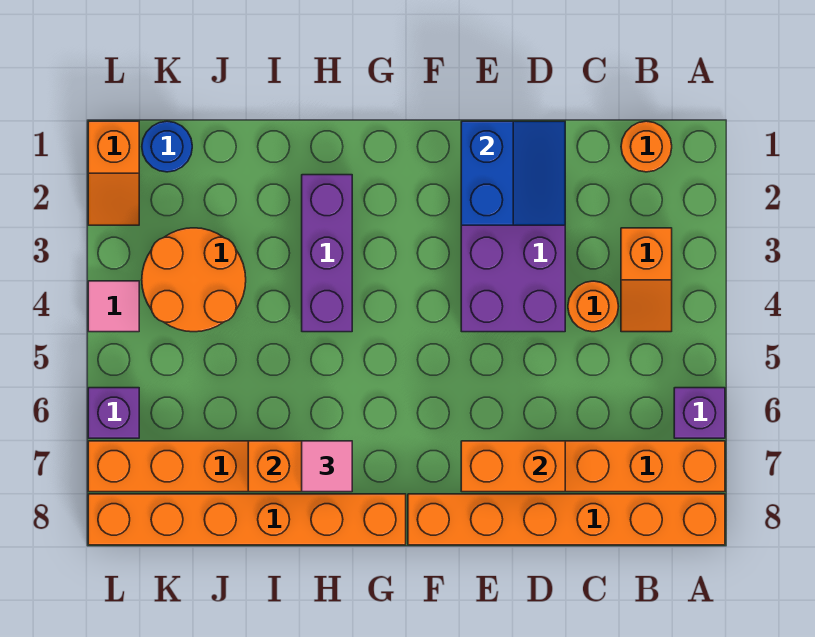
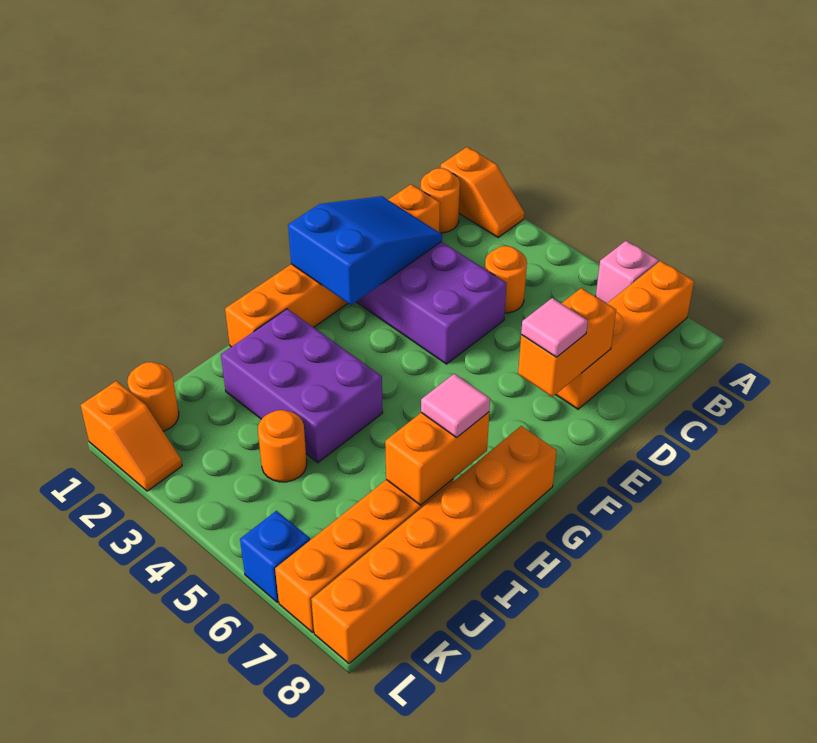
purple brick A6 level 1 -> pink brick A6 level 1
orange brick A8:F8 level 1 -> orange brick C1:H1 level 1
orange slope B3:B4 level 1 top 3 -> orange slope A1:A2 level 1 top 1
blue slope D1:E2 level 2 top E -> blue slope D1:F2 level 2 top F
purple brick H2:H4 level 1 -> purple brick H2:I4 level 1
orange round brick J3:K4 level 1 -> orange round brick J4 level 1
blue round brick K1 level 1 -> orange round brick K1 level 1
pink tile L4 level 1 -> pink tile E7 level 3
purple brick L6 level 1 -> blue brick L6 level 1

